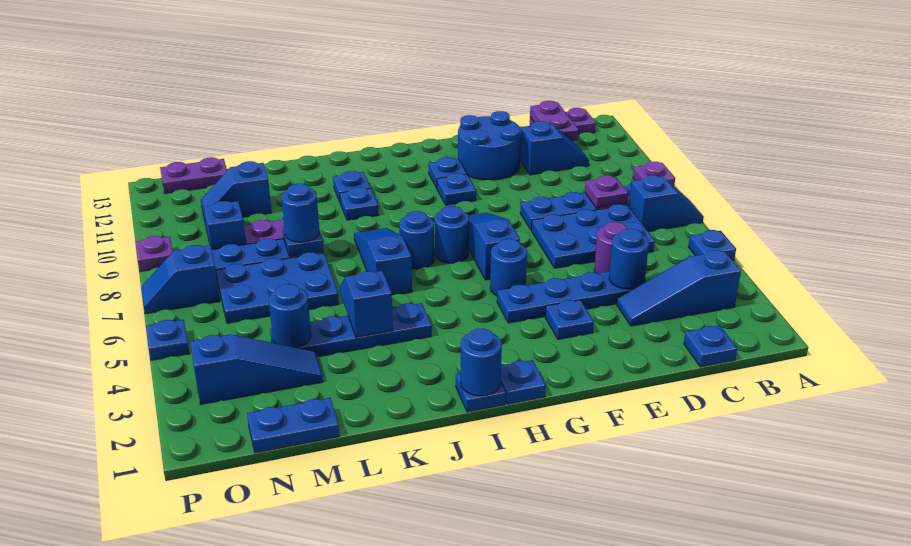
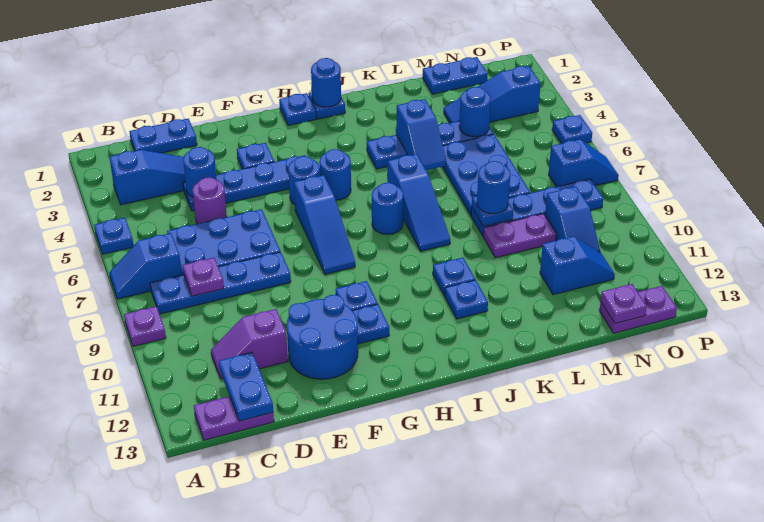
blue plate C1 level 1 -> blue plate C1:D1 level 1
blue slope C11:D11 level 1 top D -> purple slope C11:D11 level 1 top D
purple plate C12:C13 level 2 -> blue plate C12:C13 level 2
blue round brick H7 level 1 -> blue round brick H5 level 1
blue plate L6:N7 level 1 -> blue plate L5:M7 level 1
purple plate P9 level 1 -> purple plate N13 level 2

